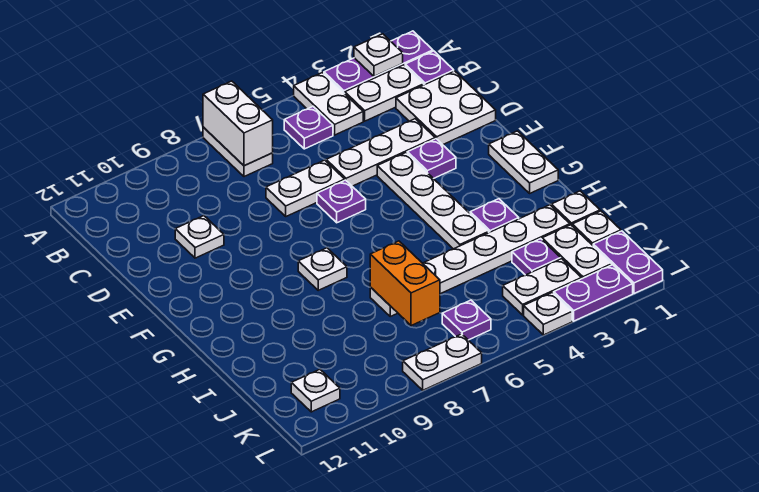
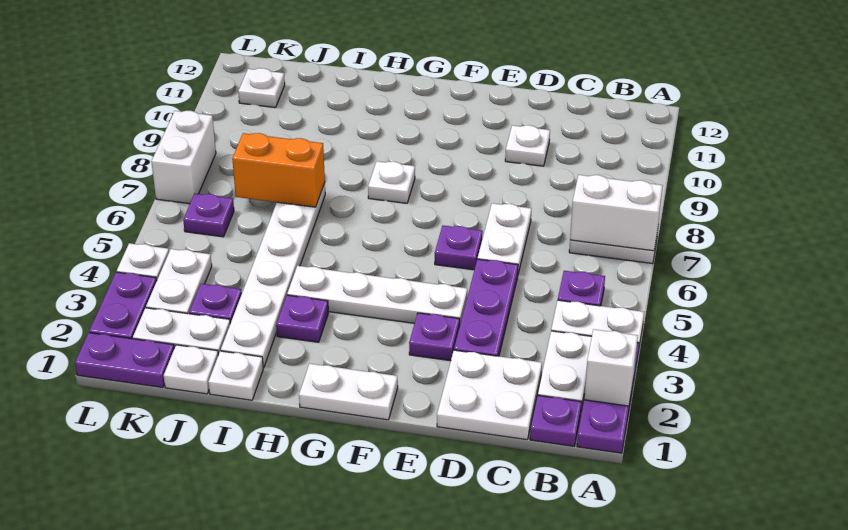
white plate A2 level 2 -> white brick A2 level 2
white plate D3:D5 level 1 -> purple plate D3:D5 level 1
white plate L7:L8 level 1 -> white brick L7:L8 level 1

